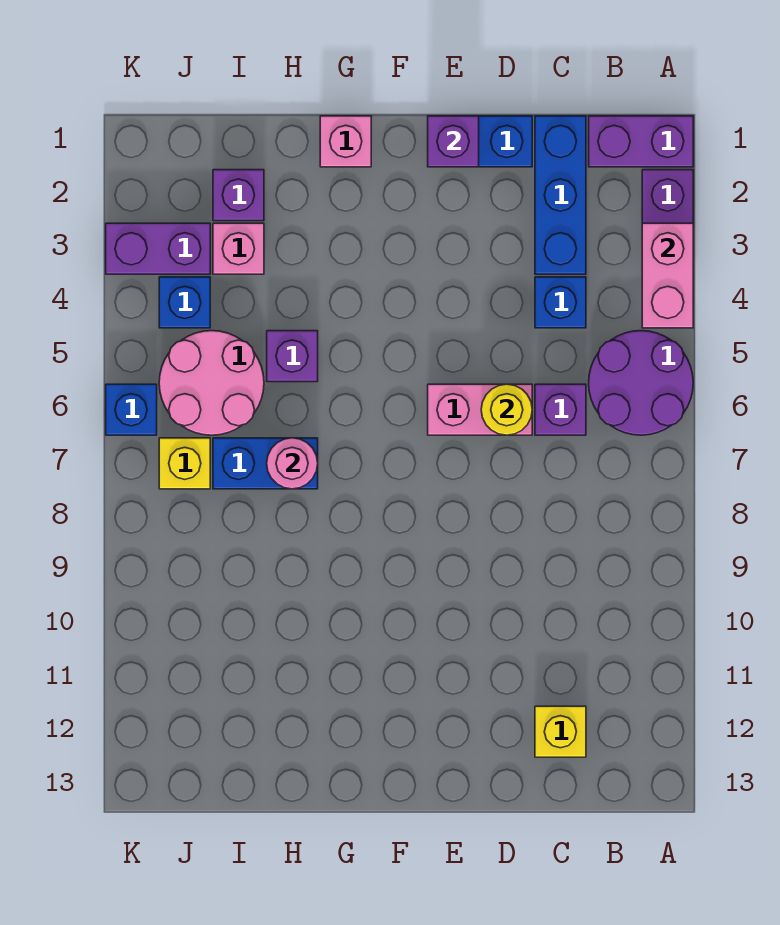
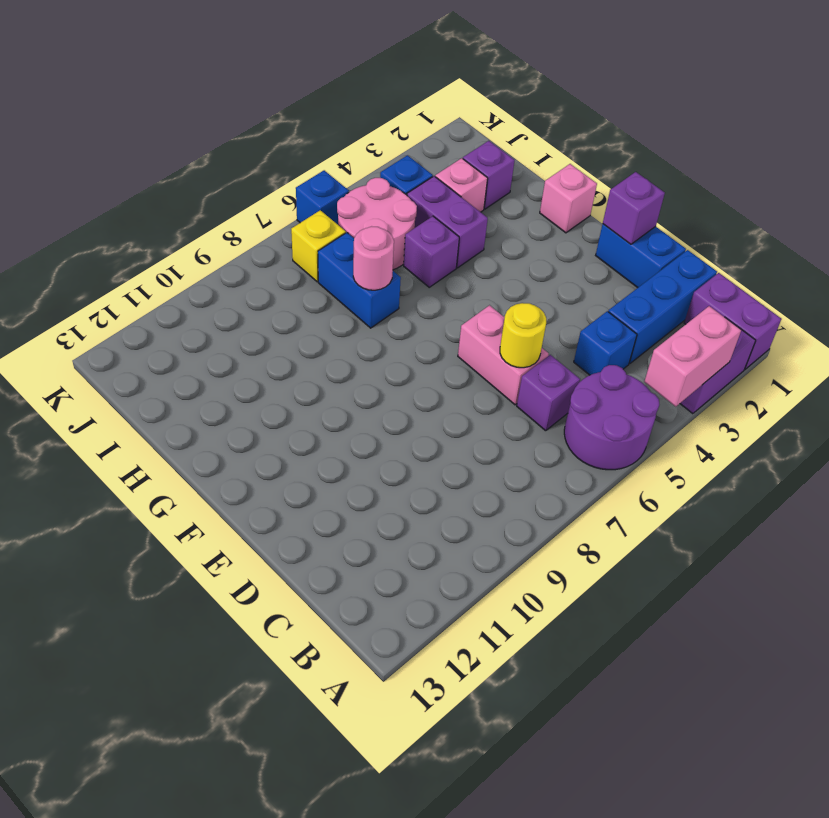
yellow brick C12 level 1 -> none
purple brick J3:K3 level 1 -> purple brick H4:I4 level 1

